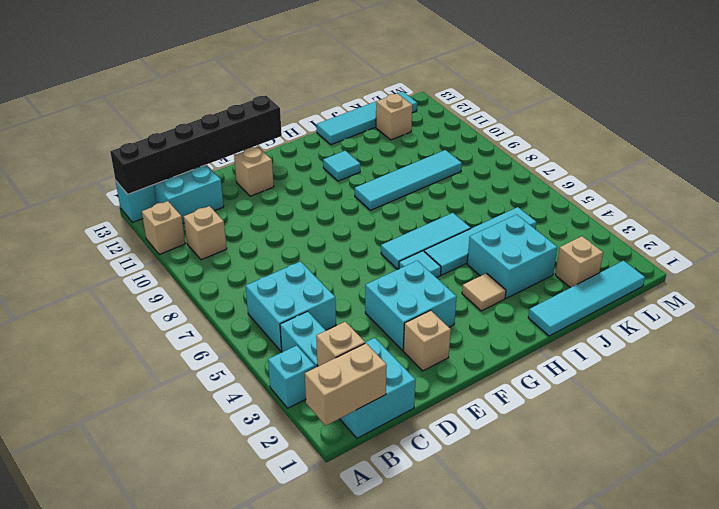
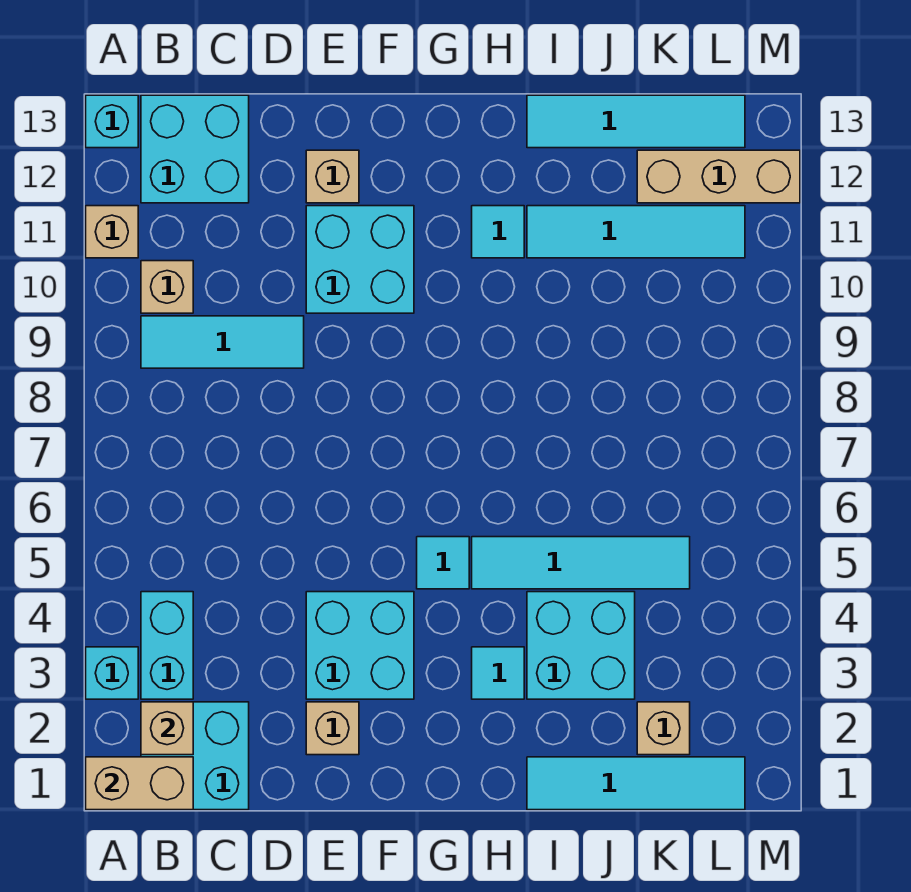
black brick A13:F13 level 2 -> none
cyan brick B5:C6 level 1 -> cyan brick E10:F11 level 1
cyan tile G6:I6 level 1 -> cyan tile B9:D9 level 1
tan tile H3 level 1 -> cyan tile H3 level 1
cyan tile H9:K9 level 1 -> cyan tile I11:L11 level 1
tan brick K12 level 1 -> tan brick K12:M12 level 1

